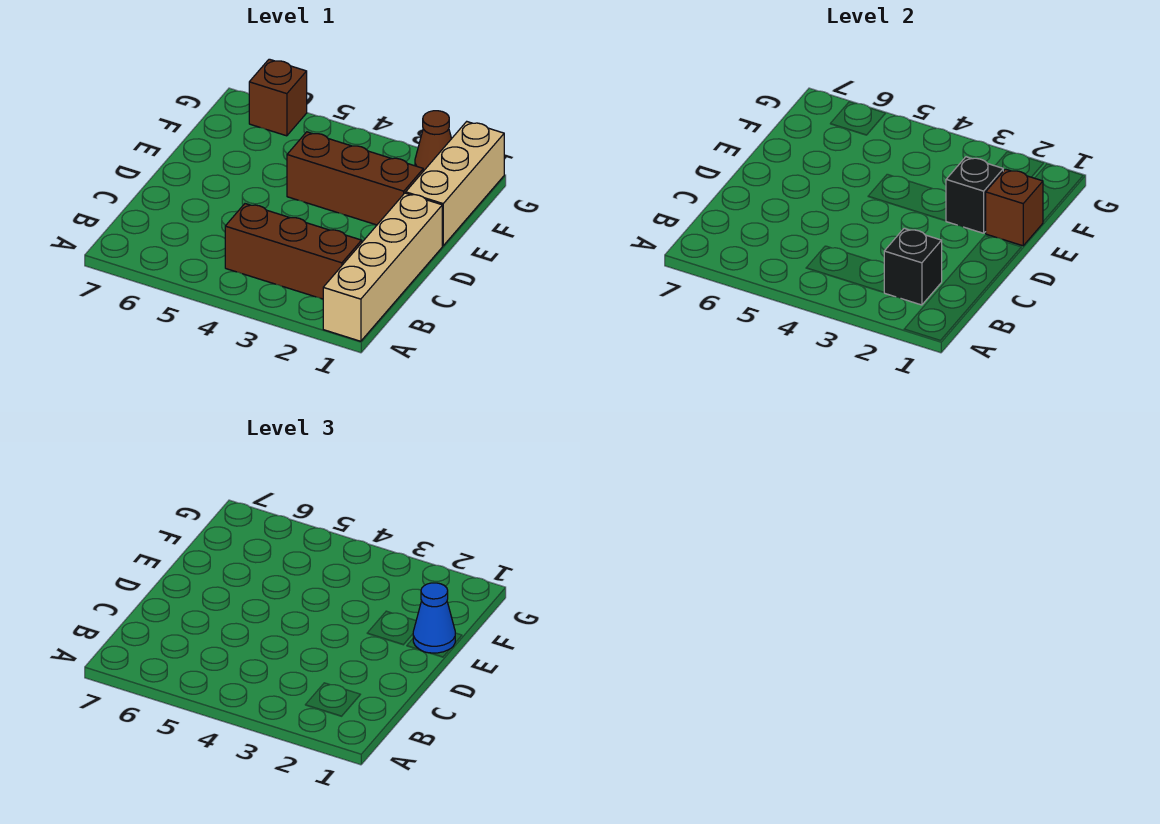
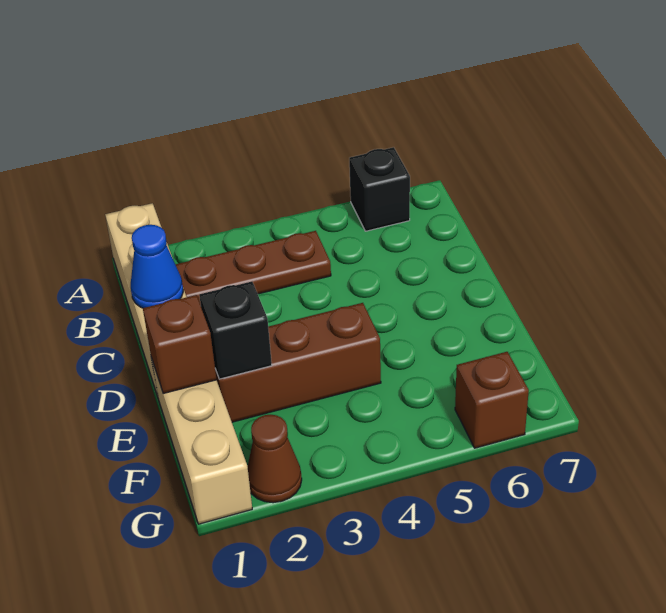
brown brick B2:B4 level 1 -> brown plate B2:B4 level 1
black brick B2 level 2 -> black brick A6 level 1
blue cone E1 level 3 -> blue cone C1 level 2

